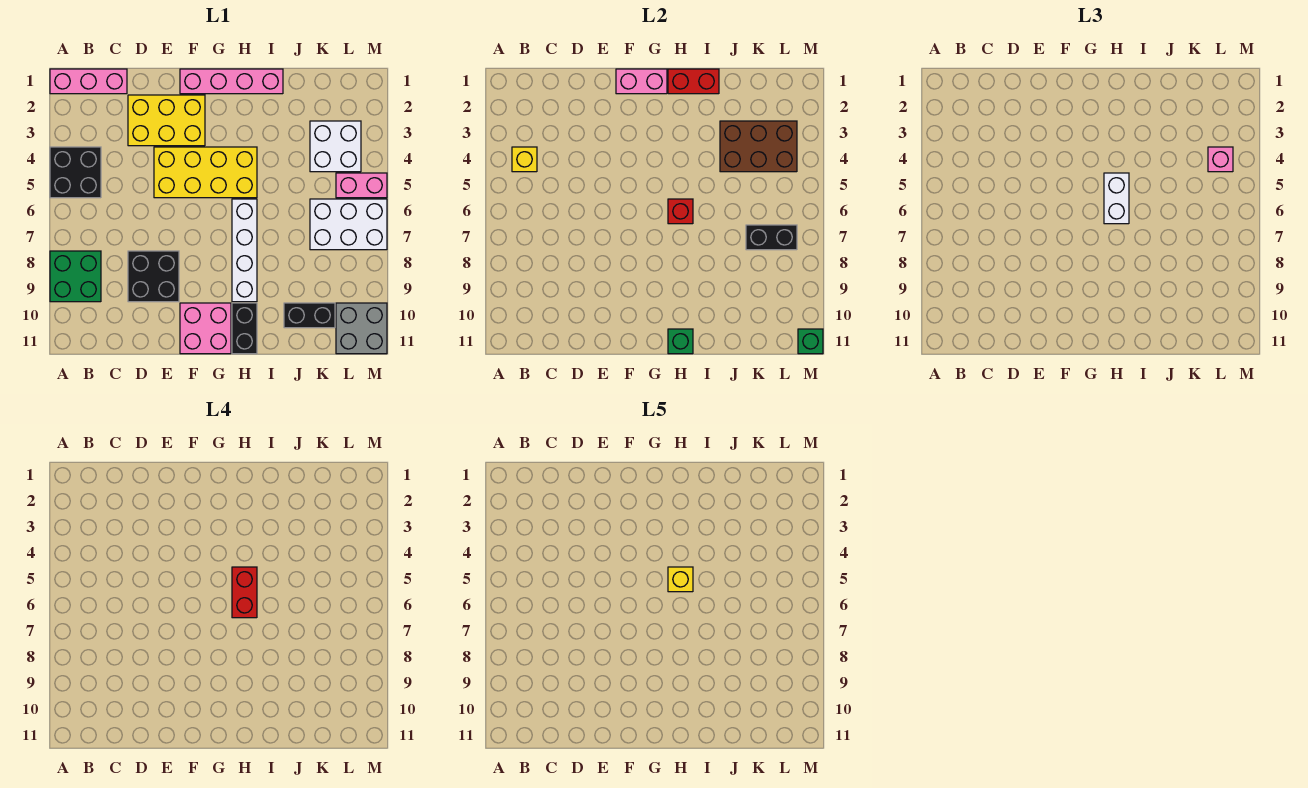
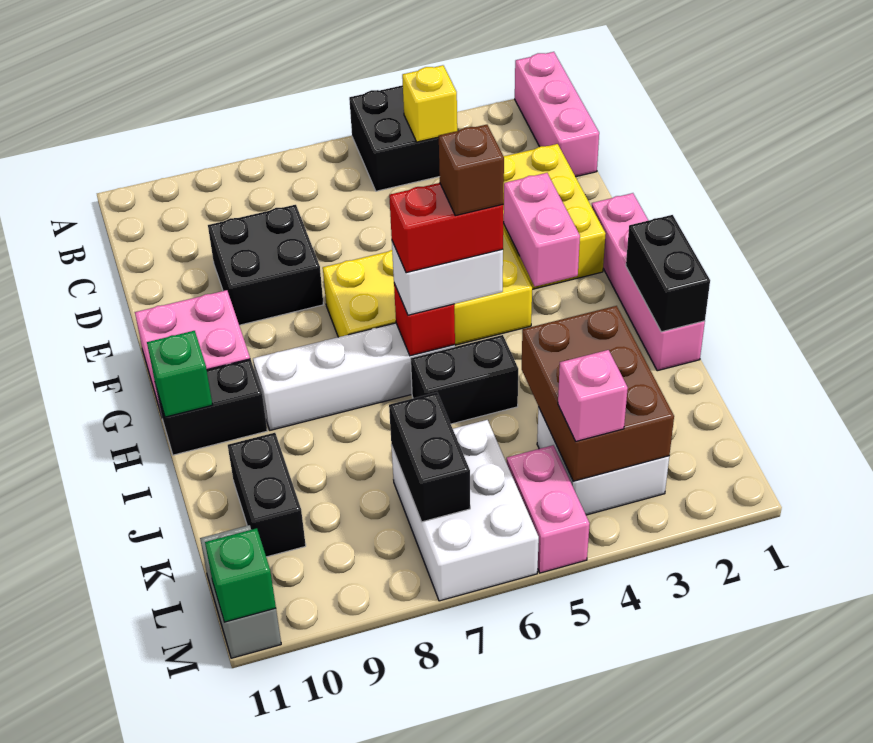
green brick A8:B9 level 1 -> none
yellow brick E4:H5 level 1 -> yellow brick F4:G7 level 1
pink brick F1:G1 level 2 -> pink brick F3:G3 level 2
red brick H1:I1 level 2 -> black brick H1:I1 level 2
yellow brick H5 level 5 -> brown brick H5 level 5
none -> black brick I5:I6 level 1
grey brick L10:M11 level 1 -> grey brick L11:M11 level 1

